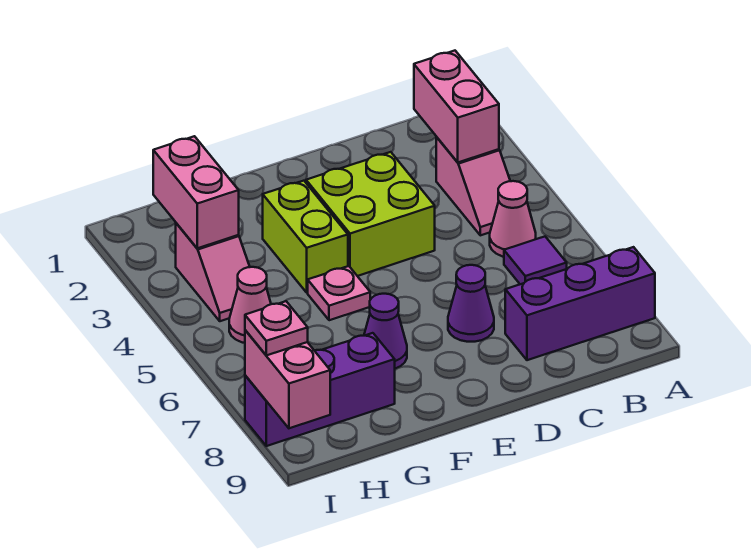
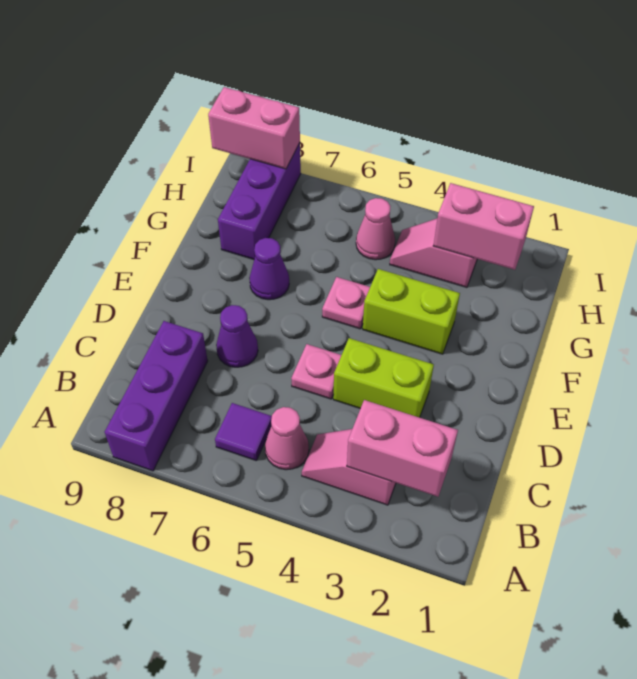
lime brick D3:E4 level 1 -> lime brick D3:D4 level 1
pink plate I8 level 3 -> pink plate D5 level 1

